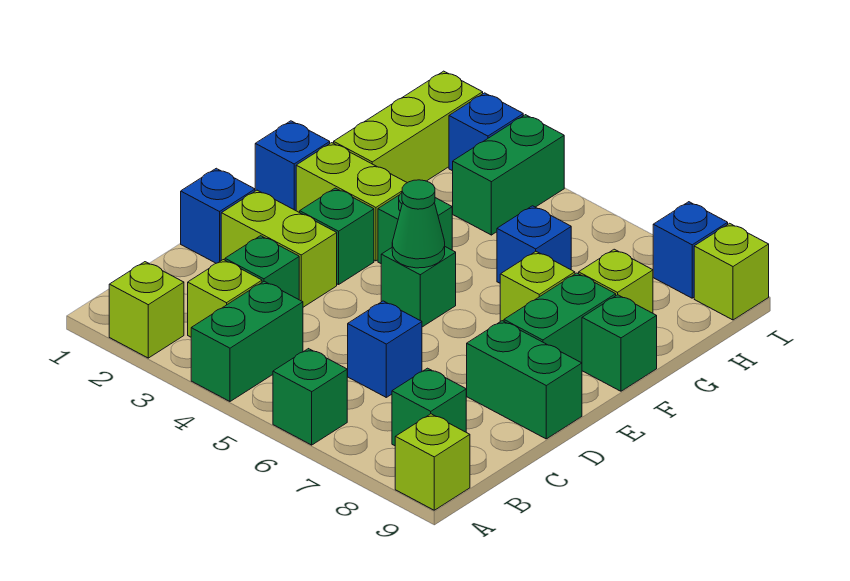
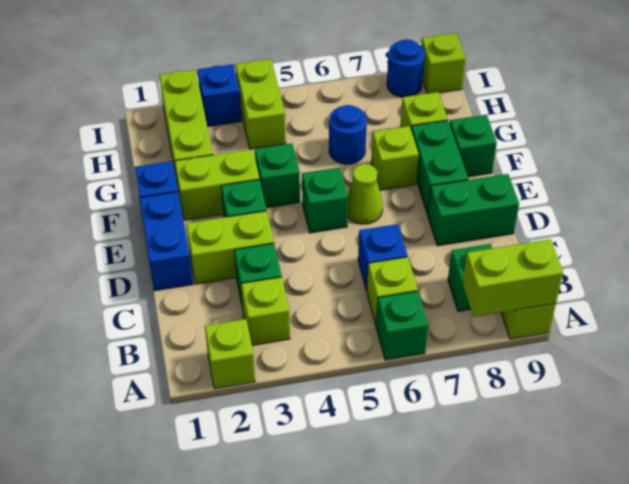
green brick A4:B4 level 1 -> none
none -> lime brick A8:A9 level 2
none -> lime brick B6 level 1
blue brick D1 level 1 -> blue brick D1:E1 level 1
green cone E5 level 2 -> none
none -> lime cone E6 level 1
blue brick G6 level 1 -> blue round brick G6 level 1
green brick H4:I4 level 1 -> lime brick H4:I4 level 1
blue brick I8 level 1 -> blue round brick I8 level 1

